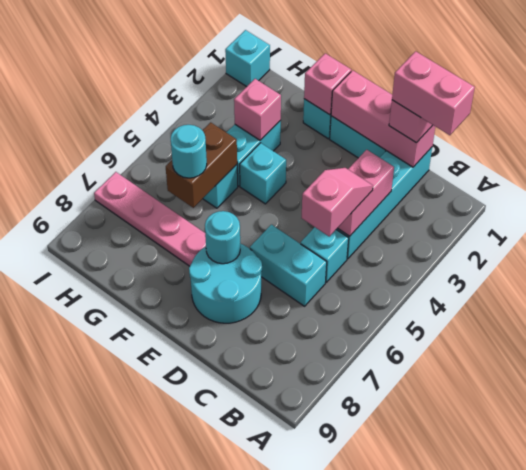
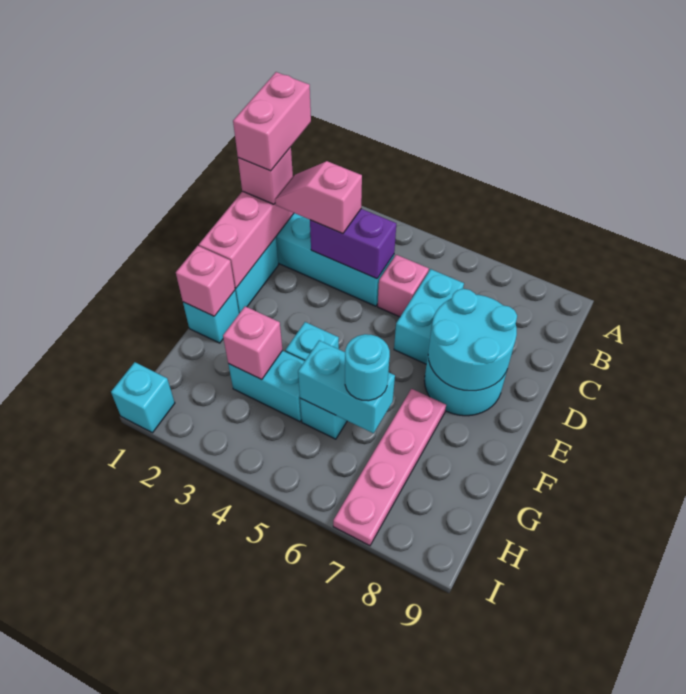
pink brick C3:C4 level 2 -> purple brick C3:C4 level 2
pink slope C4:C5 level 3 top 5 -> pink slope C2:C3 level 3 top 3
cyan brick C5 level 1 -> pink brick C5 level 1
cyan round brick E7 level 2 -> cyan round brick D7:E8 level 2
brown brick G5:G6 level 2 -> cyan brick G5:G6 level 2

